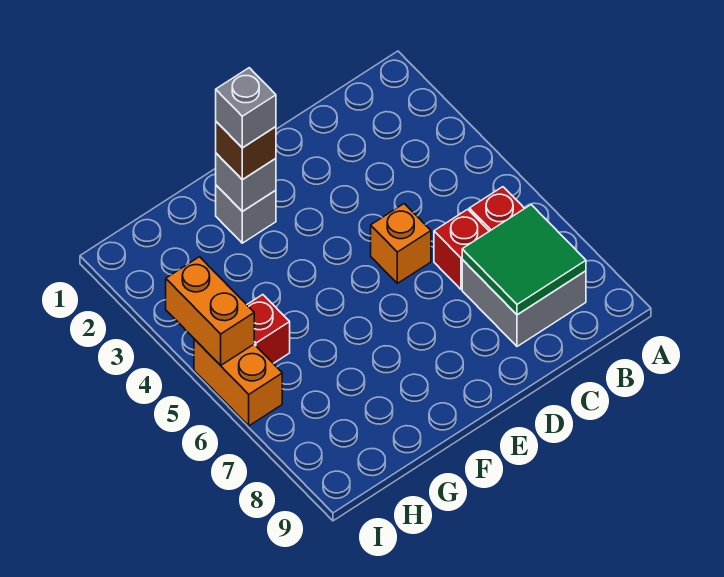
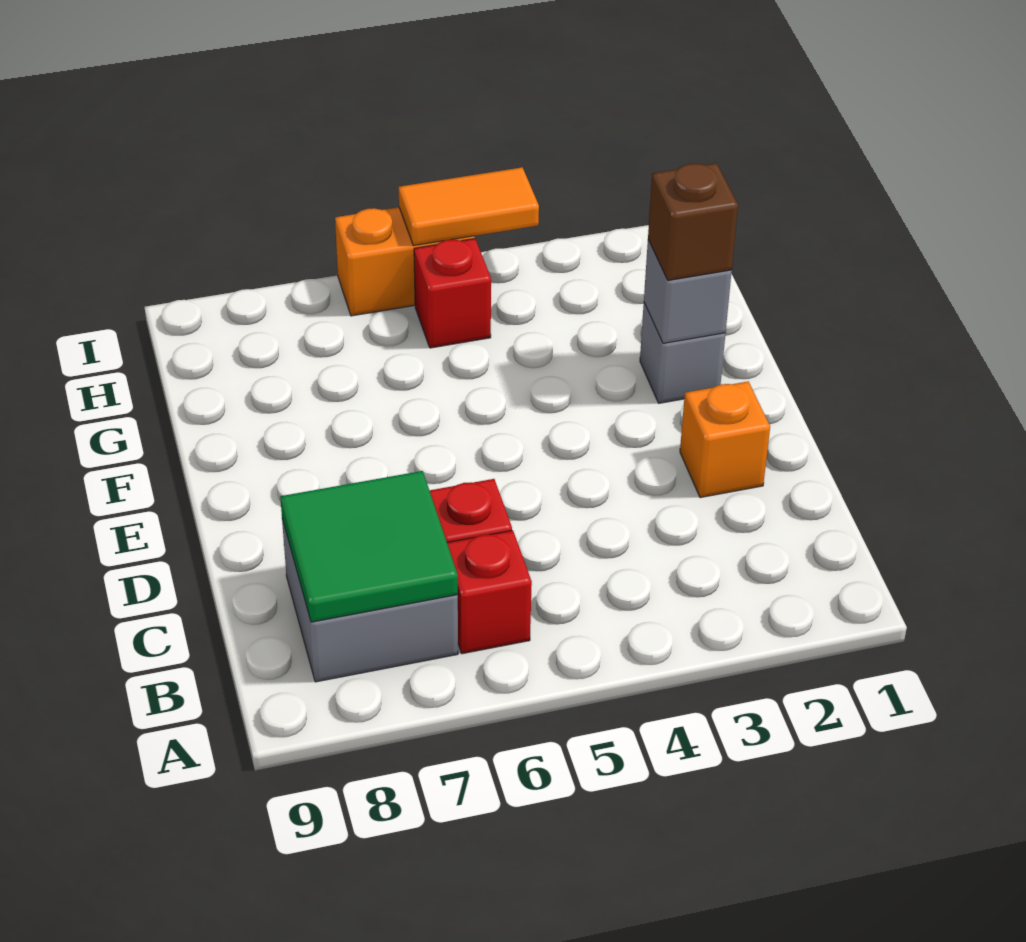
orange brick D5 level 1 -> orange brick D2 level 1
grey brick F2 level 4 -> none
orange brick I4:I5 level 2 -> orange tile I4:I5 level 2

